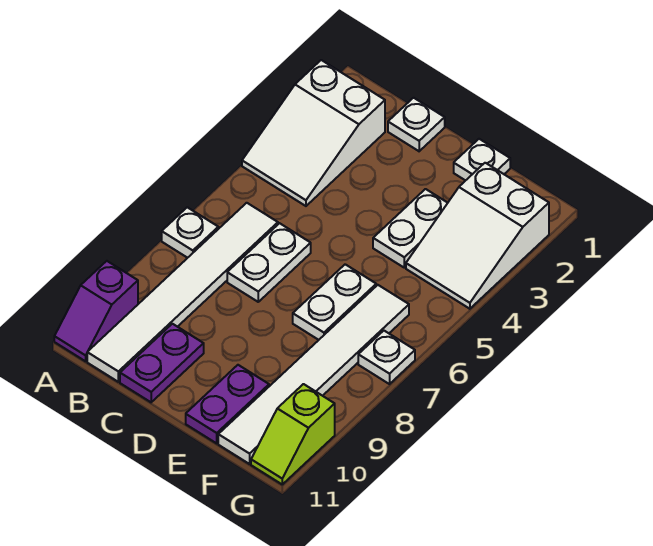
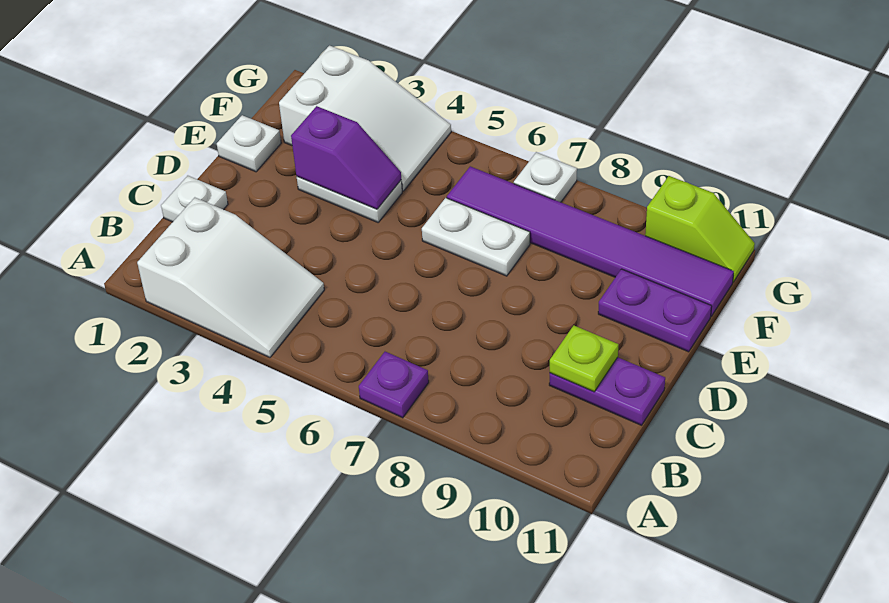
white plate A7 level 1 -> purple plate A7 level 1
purple slope A10:A11 level 1 top 10 -> purple slope E3:E4 level 2 top 3
white tile B6:B11 level 1 -> none
white plate C6:C7 level 1 -> none
none -> lime plate C10 level 2
white tile F6:F11 level 1 -> purple tile F6:F11 level 1

